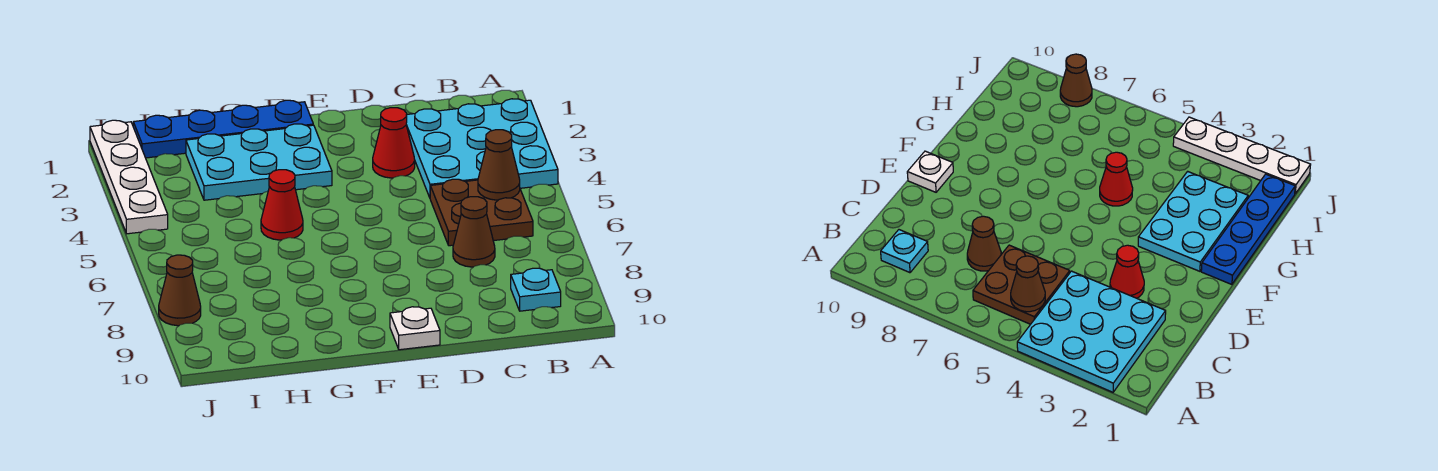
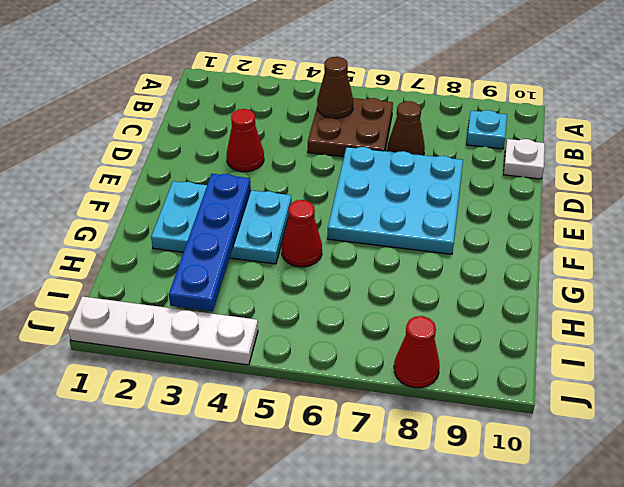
cyan plate A2:C4 level 1 -> cyan plate D6:F8 level 1
white plate E10 level 1 -> white plate C10 level 1
blue plate F1:I1 level 1 -> blue plate F3:I3 level 2
cyan plate F2:H3 level 1 -> cyan plate F2:G4 level 1
brown cone J8 level 1 -> red cone J8 level 1

